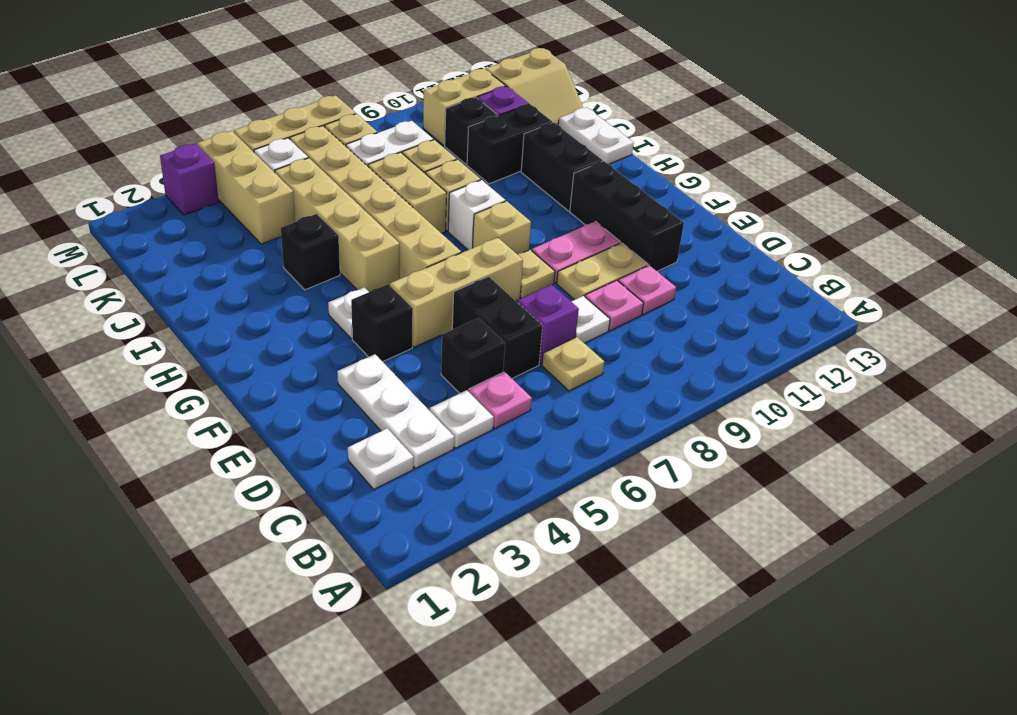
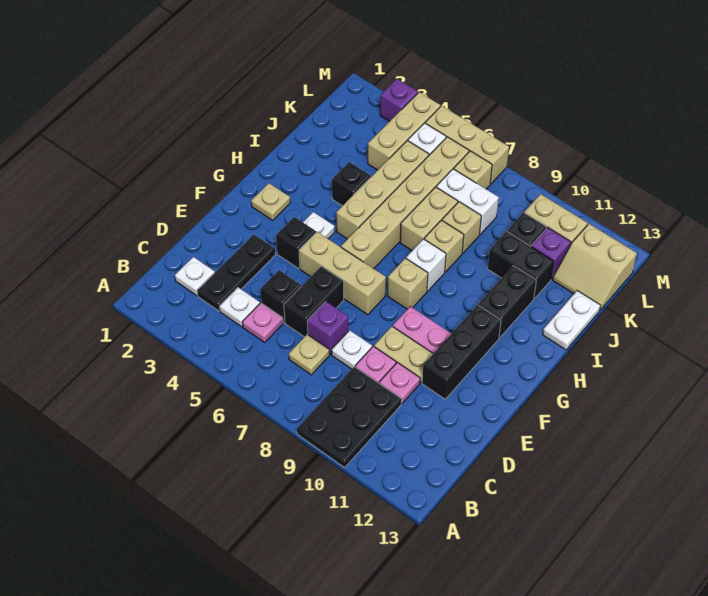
none -> black plate A9:C10 level 1
white plate C3:E3 level 1 -> black plate C3:E3 level 1
tan plate F8 level 1 -> tan plate G2 level 1

